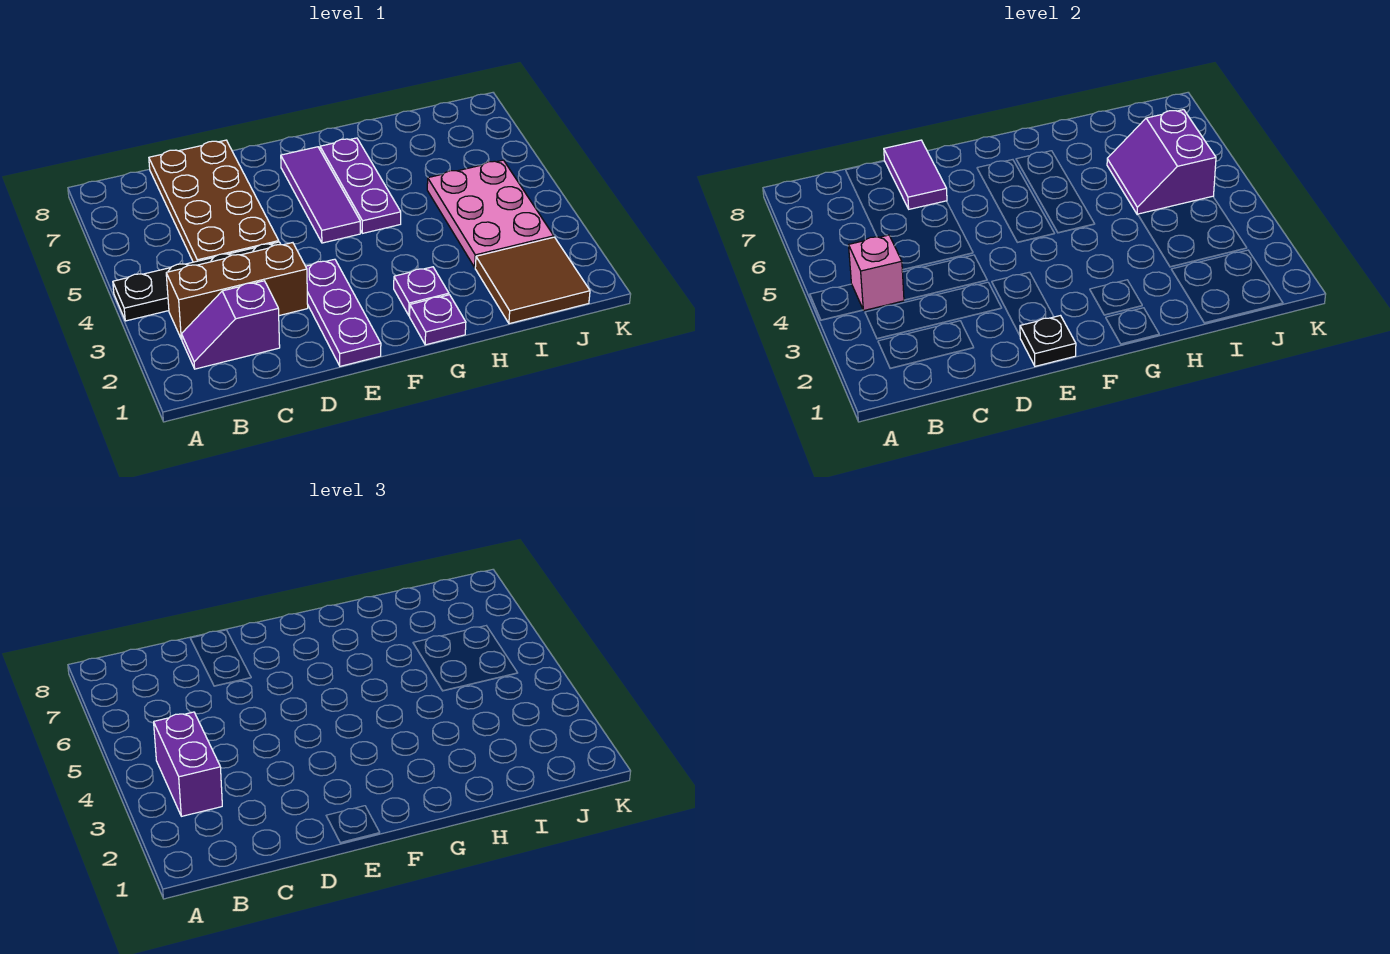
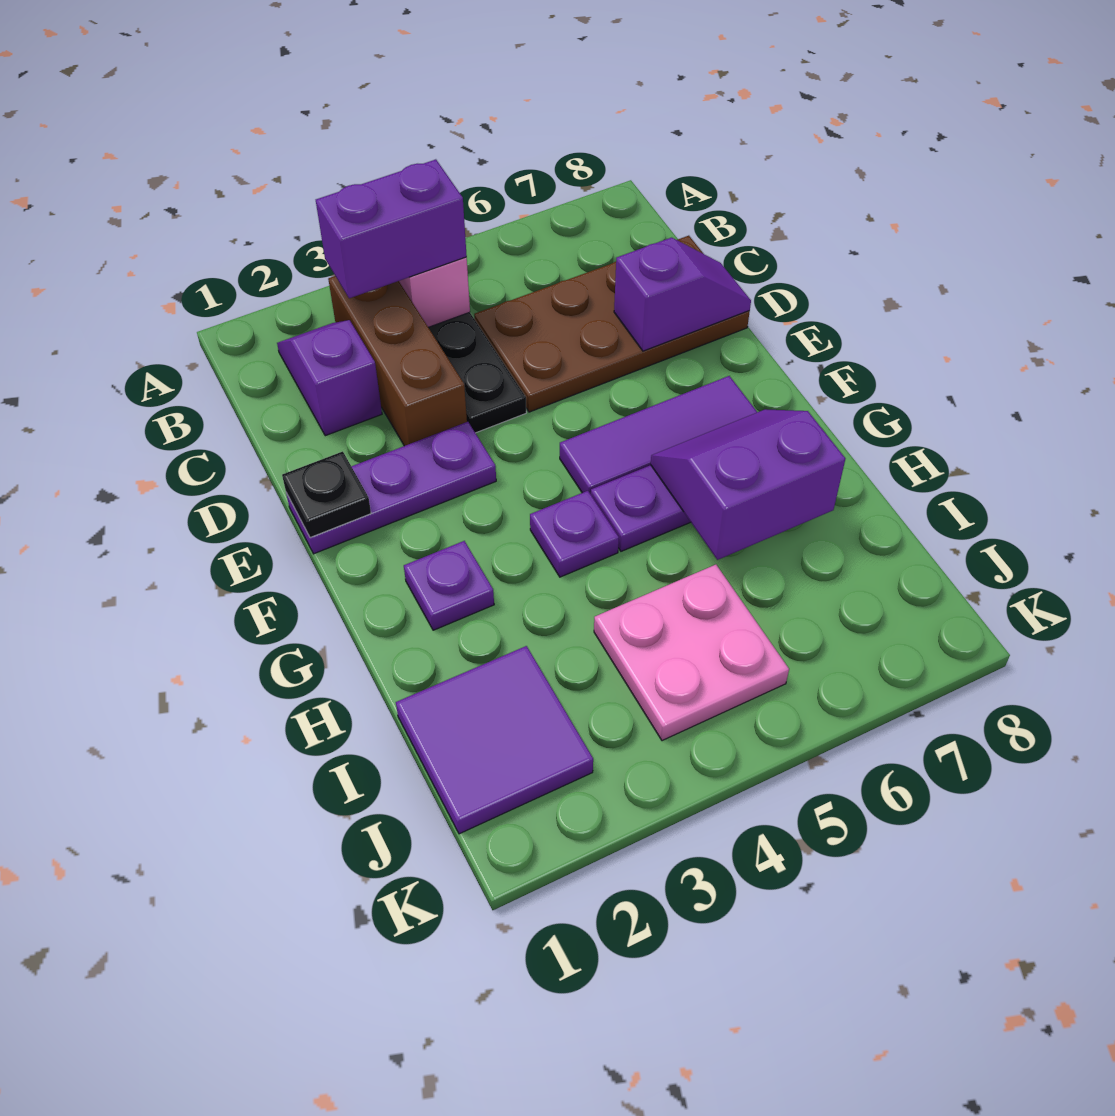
purple tile D7:D8 level 2 -> purple slope D7:D8 level 2 top 7
purple plate G1 level 1 -> purple plate G4 level 1
brown tile I1:J2 level 1 -> purple tile I1:J2 level 1
pink plate I3:J5 level 1 -> pink plate I4:J5 level 1
purple slope I5:J6 level 2 top J -> purple slope G6:H7 level 2 top H

